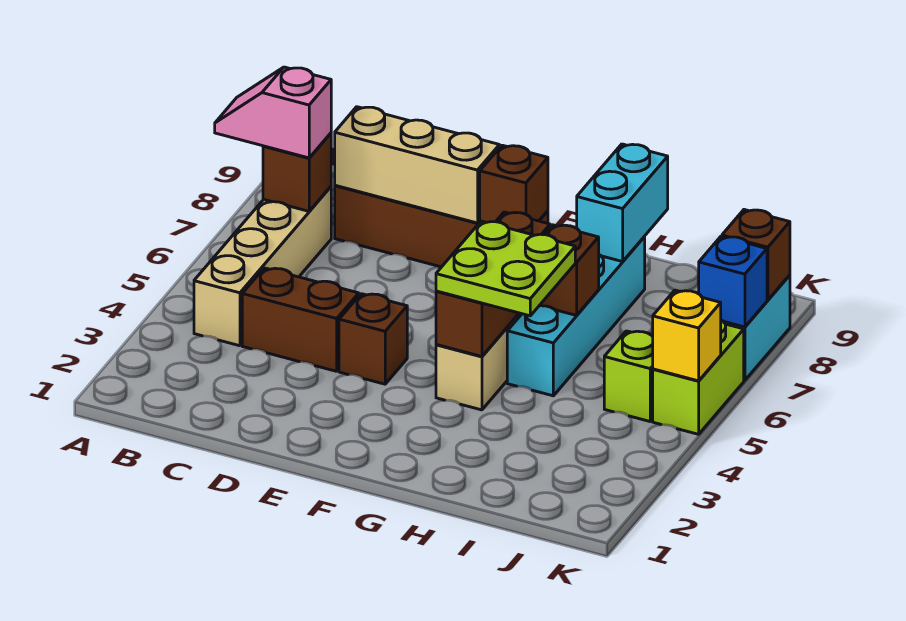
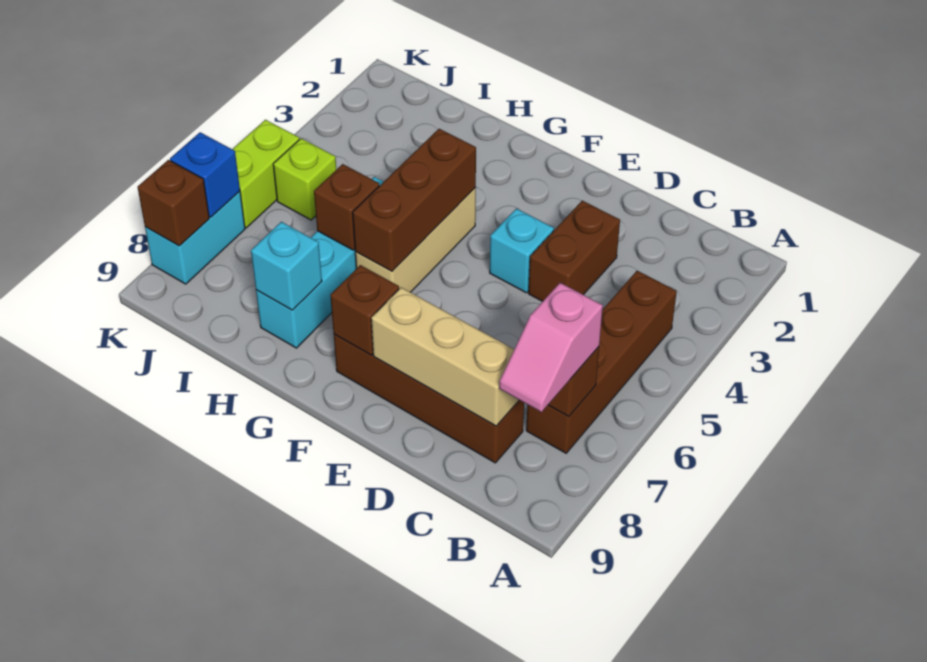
pink slope A7:B7 level 3 top B -> pink slope B7:B8 level 3 top 7
tan brick B4:B7 level 1 -> brown brick B4:B7 level 1
brown brick C4:D4 level 1 -> brown brick D3:D4 level 1
brown brick E4 level 1 -> cyan brick E4 level 1
lime plate G4:H5 level 3 -> none
cyan brick H8:H9 level 2 -> cyan brick H8 level 2
yellow brick K5 level 2 -> none

